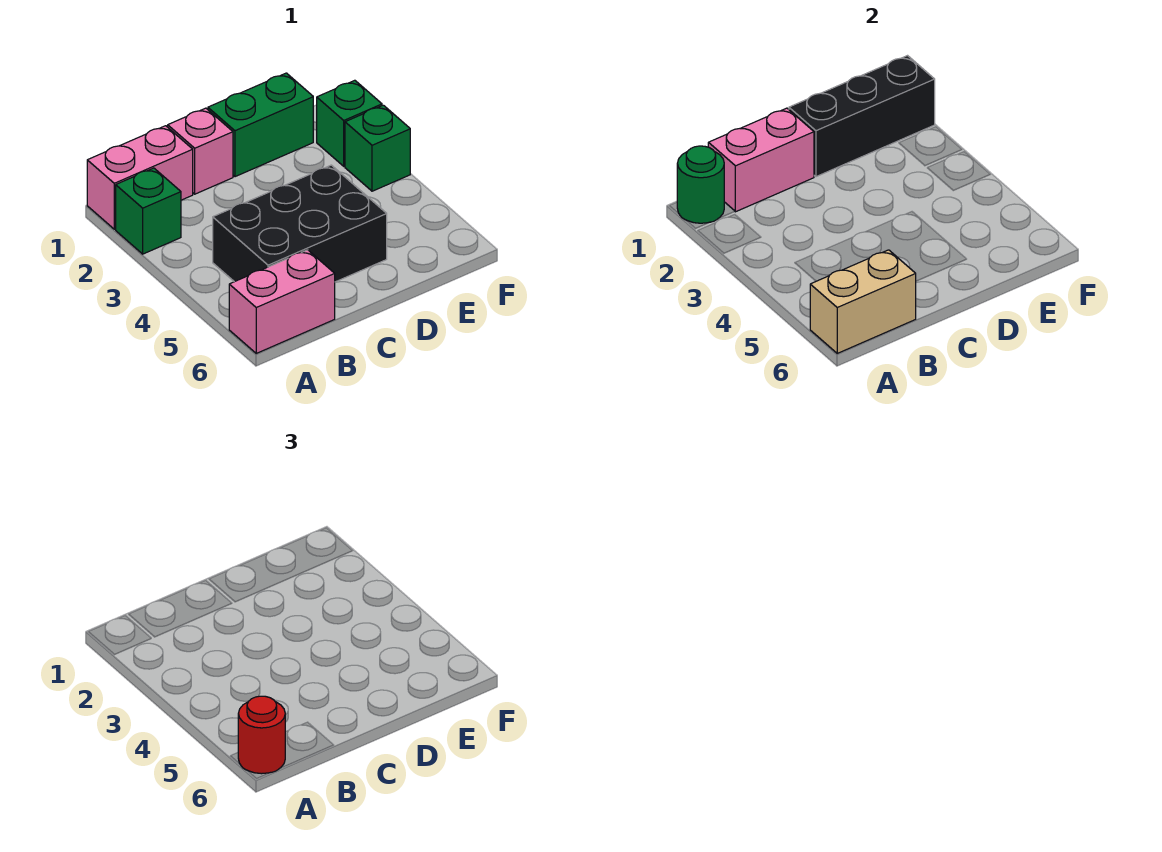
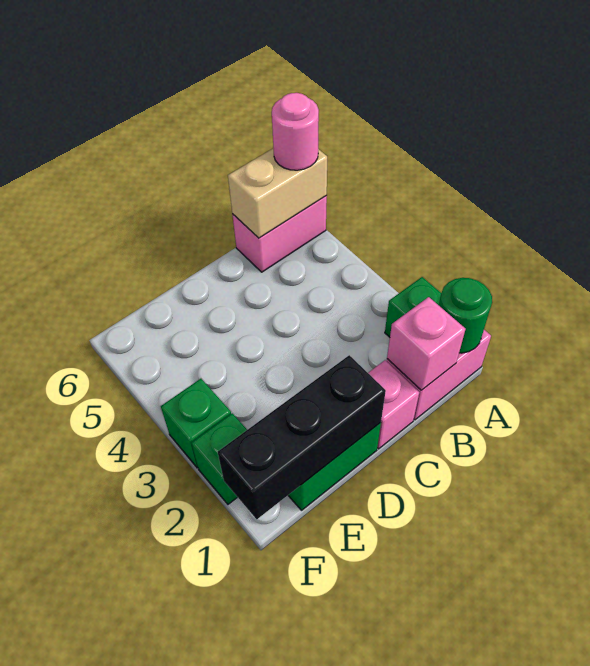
red round brick A6 level 3 -> pink round brick A6 level 3
pink brick B1:C1 level 2 -> pink brick B1 level 2
black brick B4:D5 level 1 -> none

